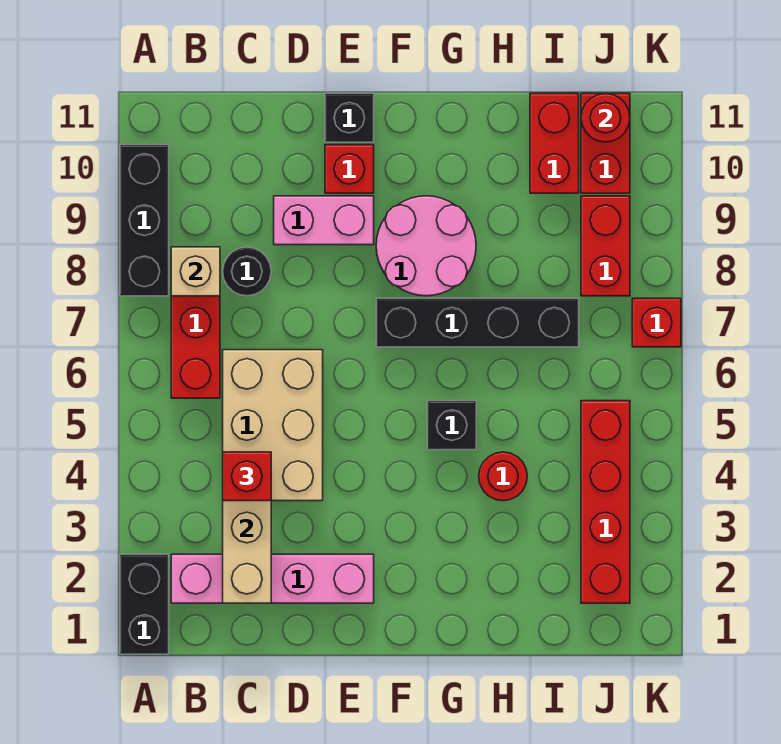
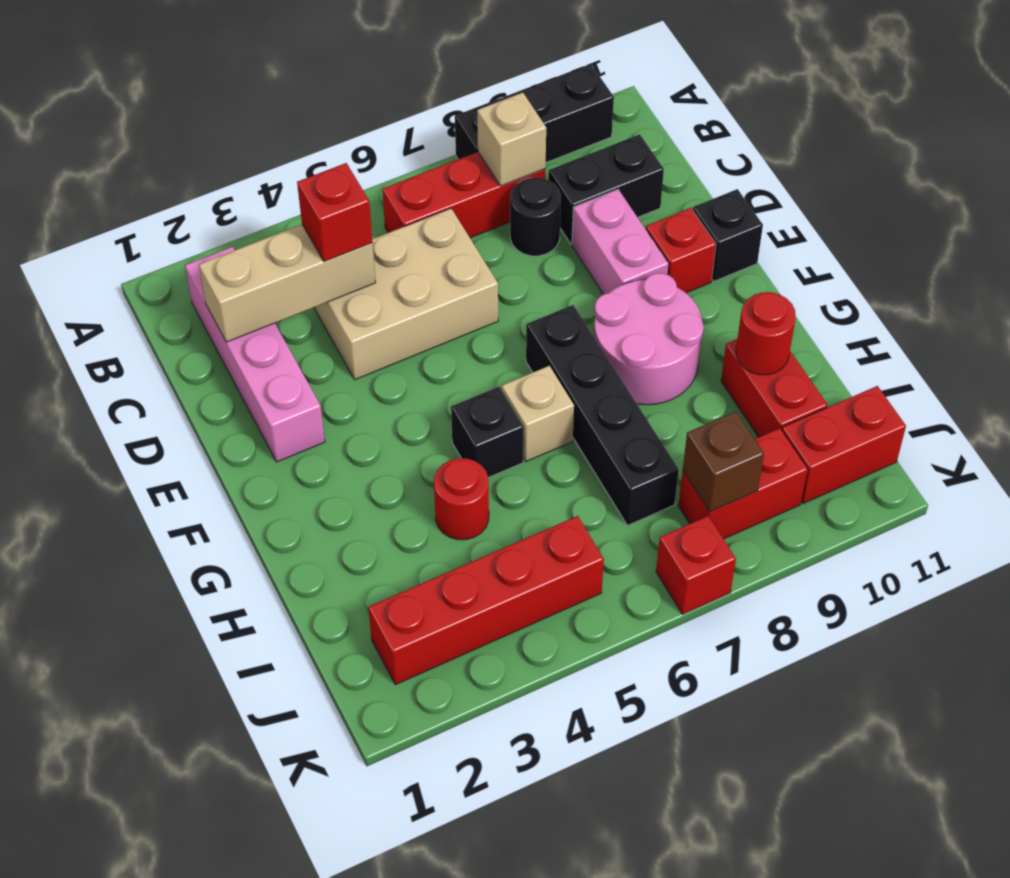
black brick A1:A2 level 1 -> black brick C9:C10 level 1
none -> tan brick G6 level 1
red brick I10:I11 level 1 -> red brick H10:I10 level 1
none -> brown brick J8 level 2
red round brick J11 level 2 -> red round brick H10 level 2

